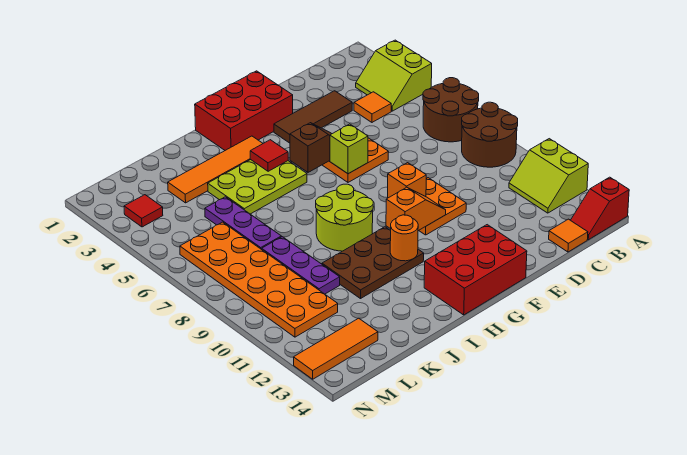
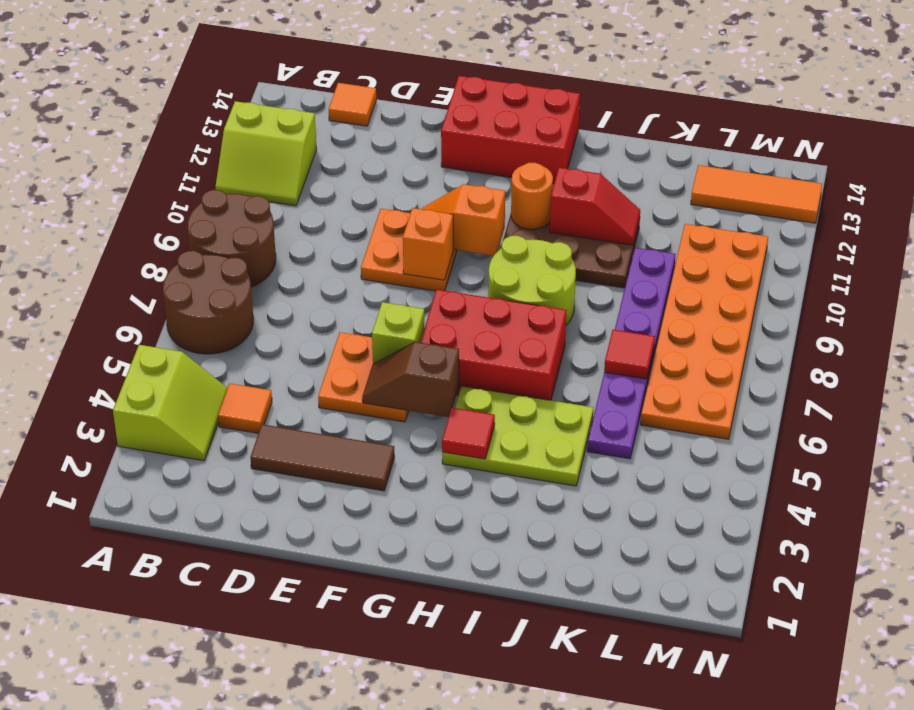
lime slope A11:B12 level 1 top A -> lime slope A11:B12 level 1 top 12
red slope A14:B14 level 1 top A -> red slope I11:J11 level 2 top I
red brick F1:H2 level 1 -> red brick G6:I7 level 1
orange tile H3:K3 level 1 -> none
red tile M3 level 1 -> red tile K7 level 2

